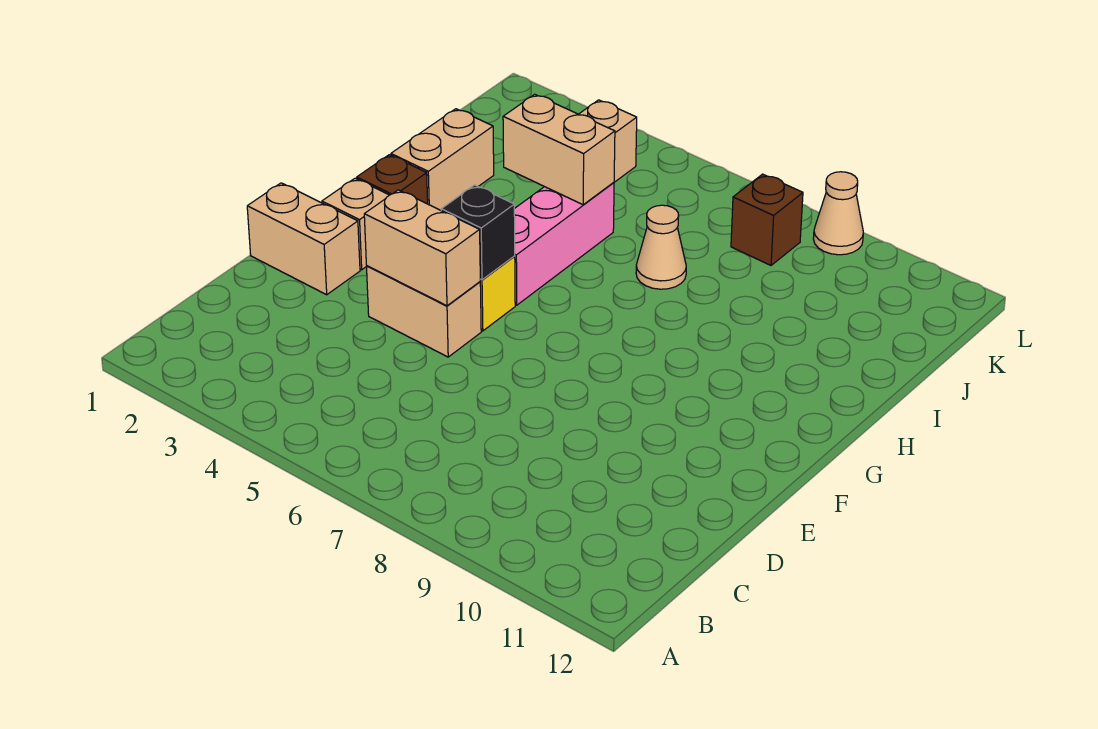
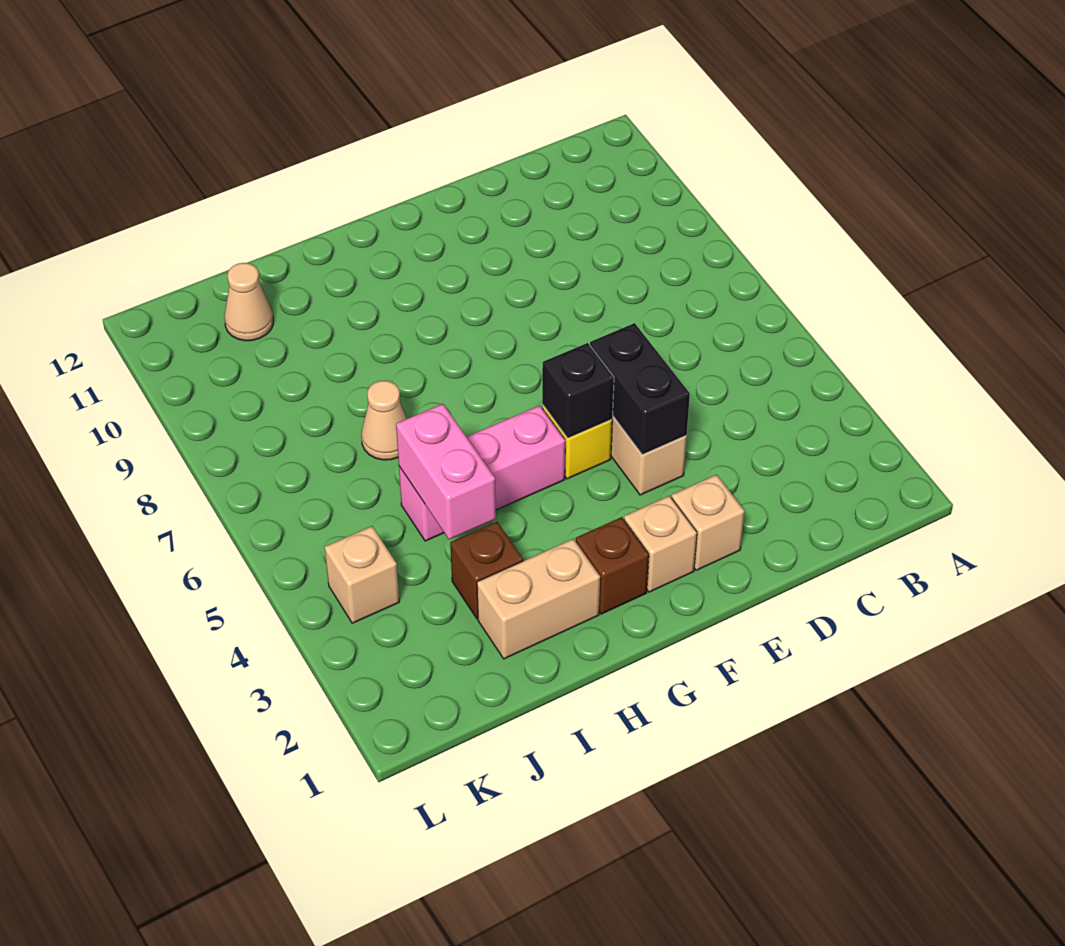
tan brick E1:E2 level 1 -> tan brick E2 level 1
tan brick E4:E5 level 2 -> black brick E4:E5 level 2
tan brick I4:I5 level 2 -> pink brick I4:I5 level 2
brown brick K8 level 1 -> brown brick I3 level 1
tan cone L9 level 1 -> tan cone J11 level 1

